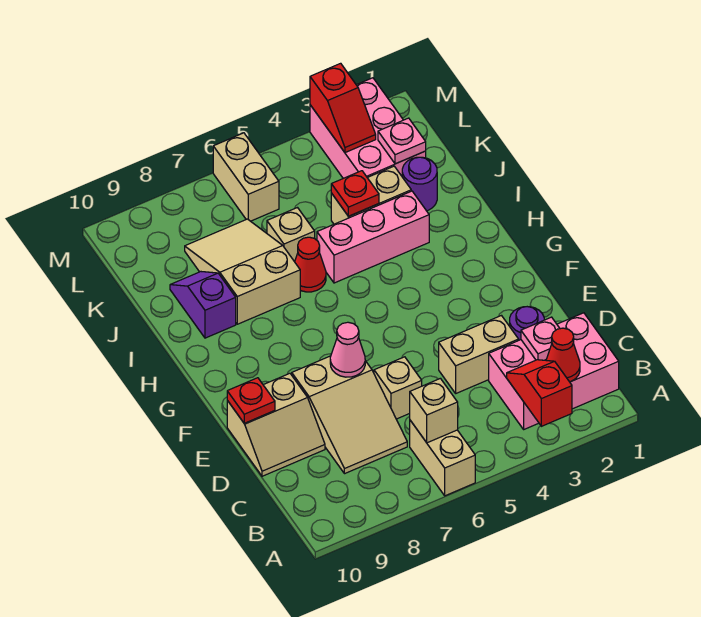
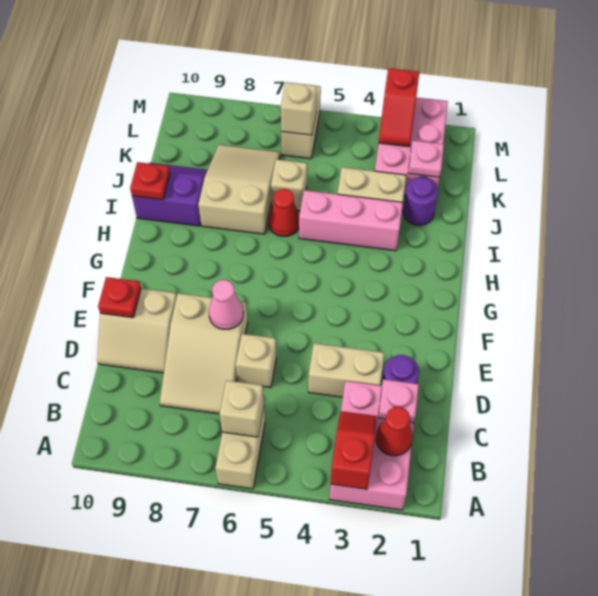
pink brick B1:C3 level 1 -> pink brick A2:C3 level 1
purple slope I9:J9 level 1 top I -> purple slope I9:J10 level 1 top I
red plate J4 level 2 -> red plate I10 level 2
none -> tan brick L6 level 2

